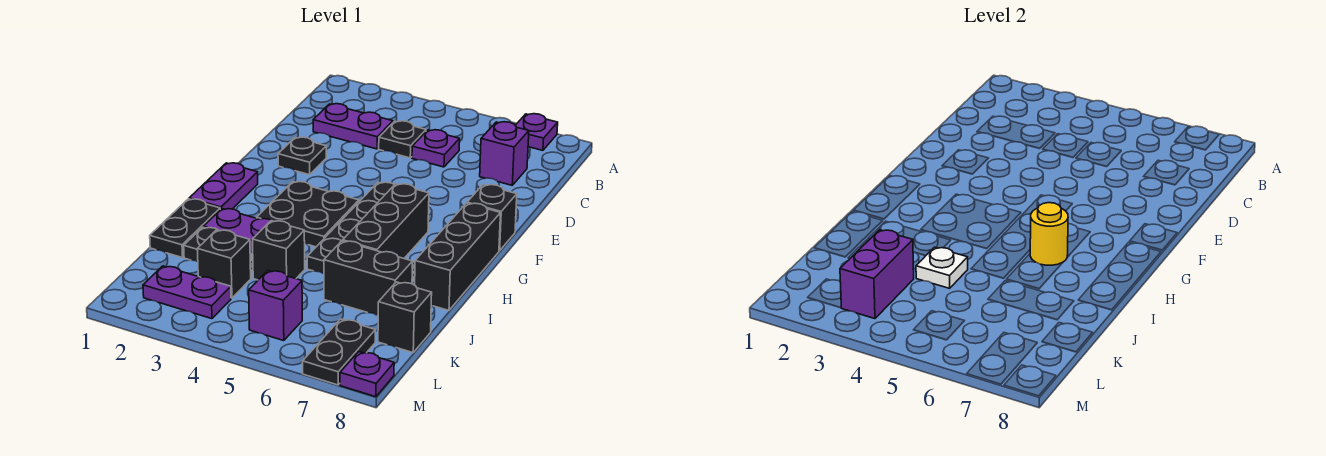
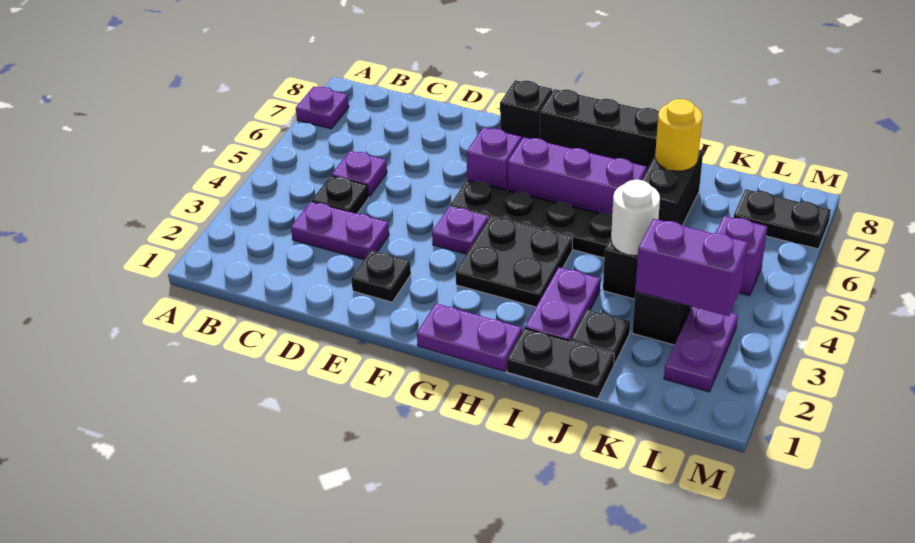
purple plate C2:C3 level 1 -> purple plate C3:D3 level 1
purple brick C7 level 1 -> purple brick F6 level 1
black brick G6:I6 level 1 -> purple brick G6:I6 level 1
yellow round brick H6 level 2 -> yellow round brick J7 level 2
white plate J4 level 2 -> white round brick J4 level 2
black brick K8 level 1 -> none
purple plate M8 level 1 -> purple plate F4 level 1

